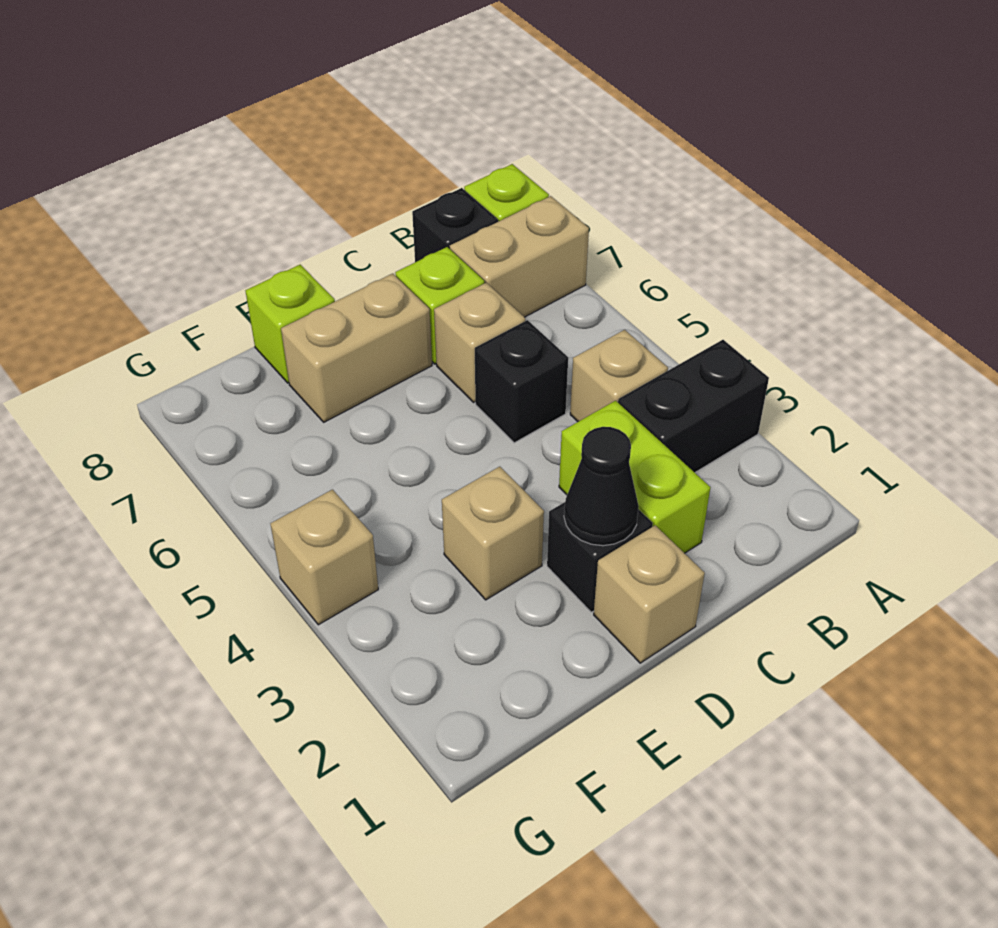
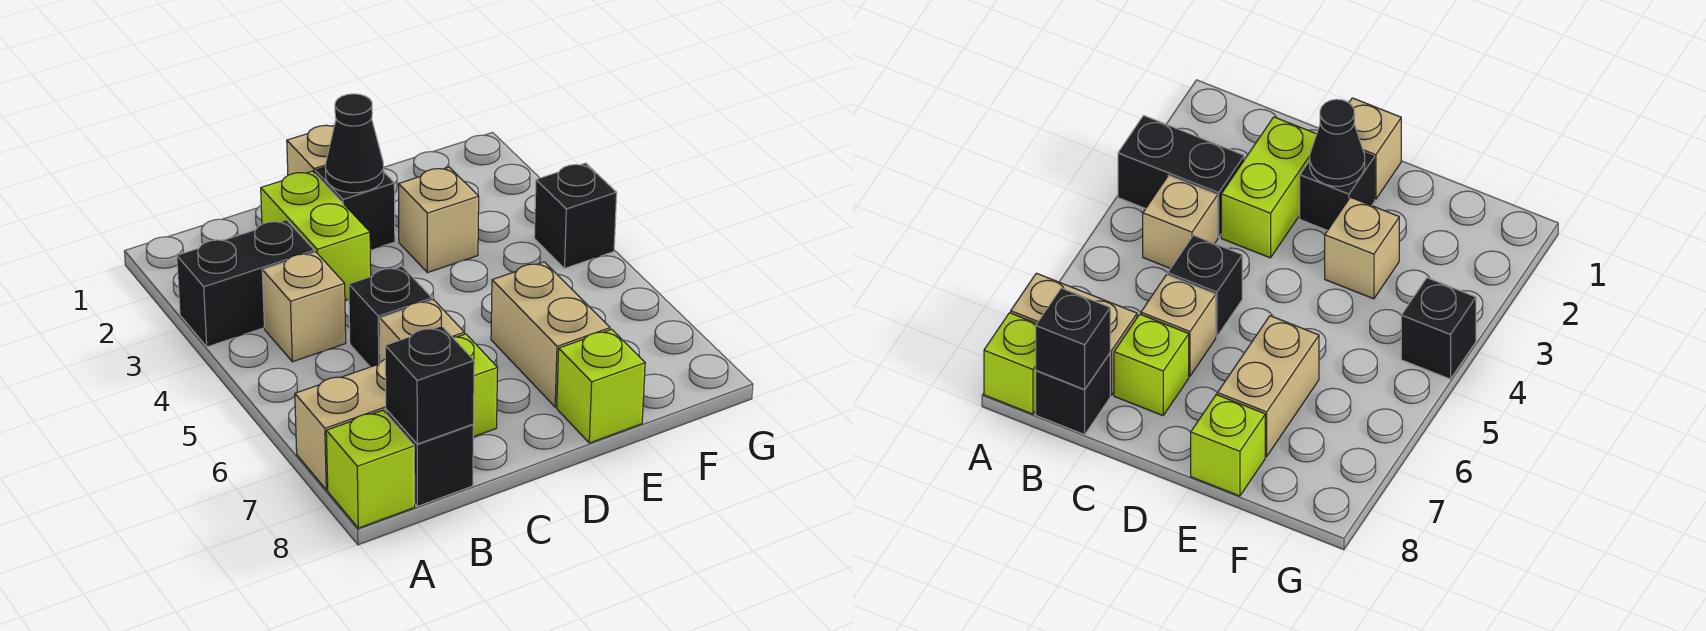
none -> black brick B8 level 2
tan brick D7:E7 level 1 -> tan brick E6:E7 level 1
tan brick G4 level 1 -> black brick G4 level 1

